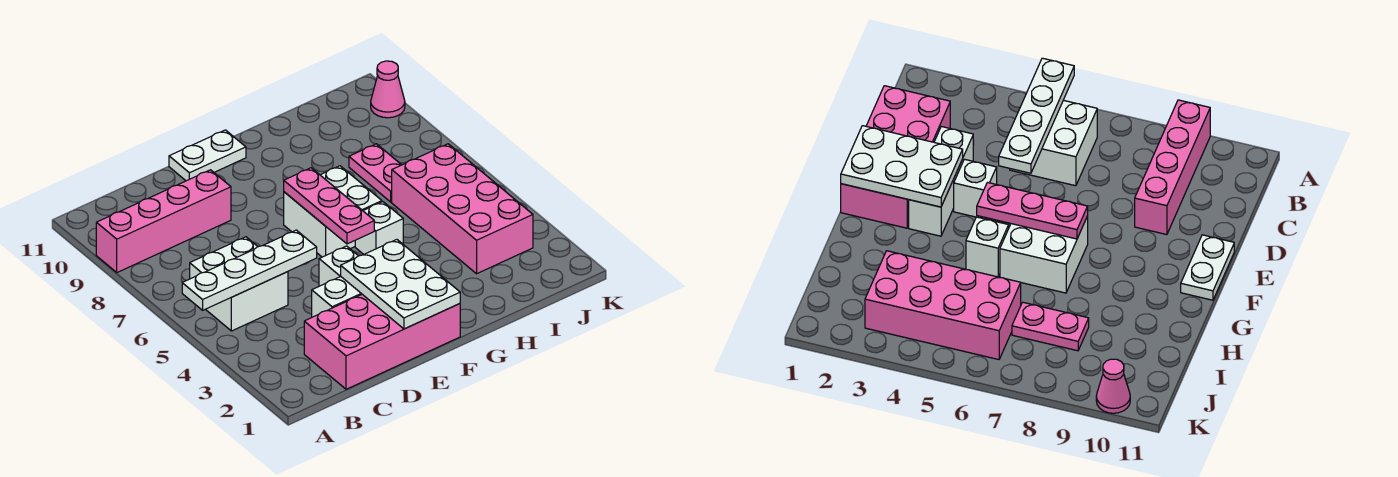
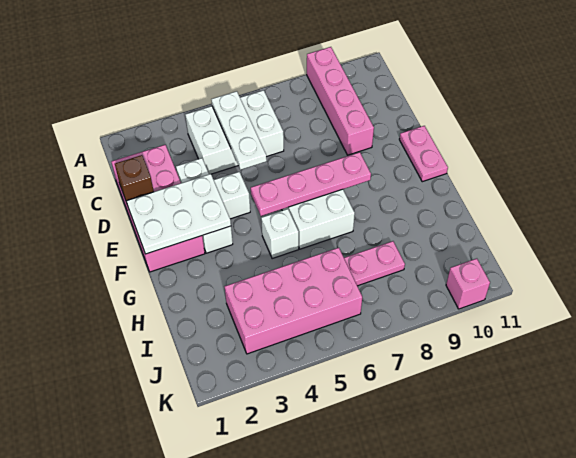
white plate A5:D5 level 2 -> white plate B5:D5 level 2
white brick B5:C6 level 1 -> white brick B4:C6 level 1
none -> brown brick D1 level 2
white plate E11:F11 level 1 -> pink plate E11:F11 level 1
pink plate F5:F7 level 2 -> pink plate F5:F8 level 2
pink cone K10 level 1 -> pink brick K10 level 1

